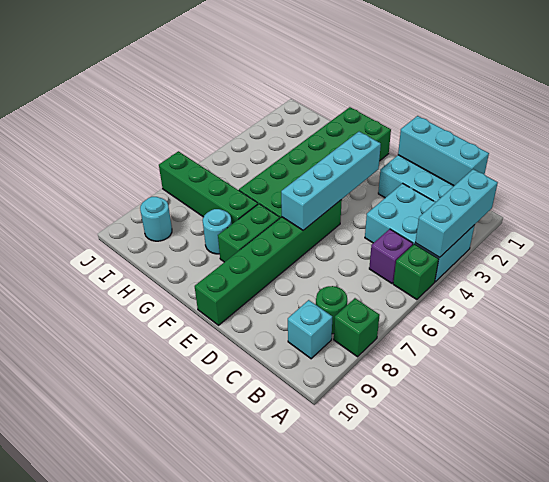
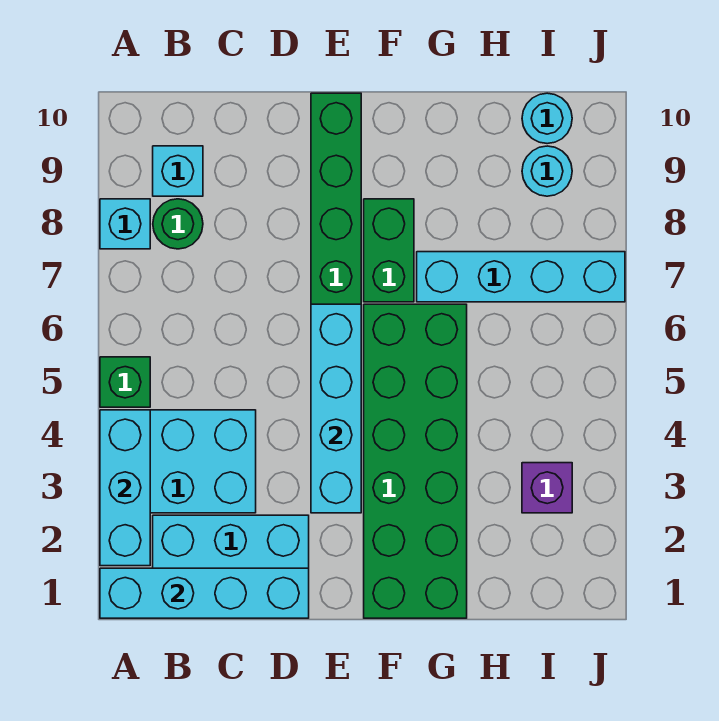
green brick A8 level 1 -> cyan brick A8 level 1
cyan brick B1:D1 level 2 -> cyan brick A1:D1 level 2
purple brick B5 level 1 -> purple brick I3 level 1
green brick G7:J7 level 1 -> cyan brick G7:J7 level 1
cyan round brick G8 level 1 -> cyan round brick I10 level 1

